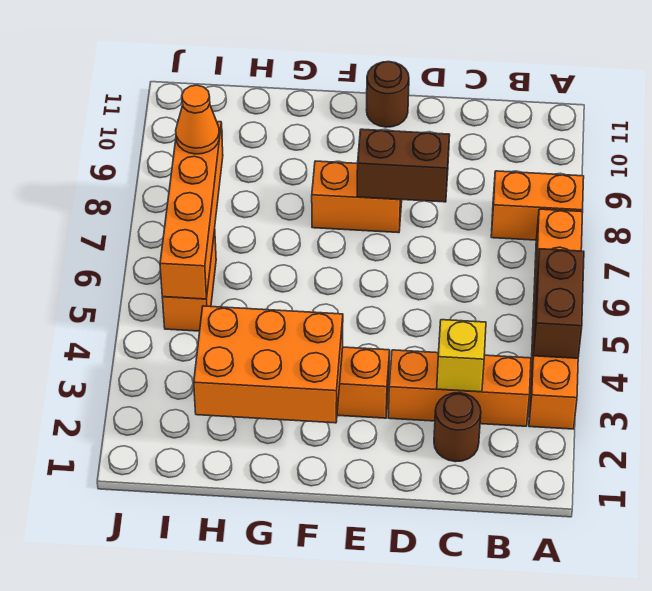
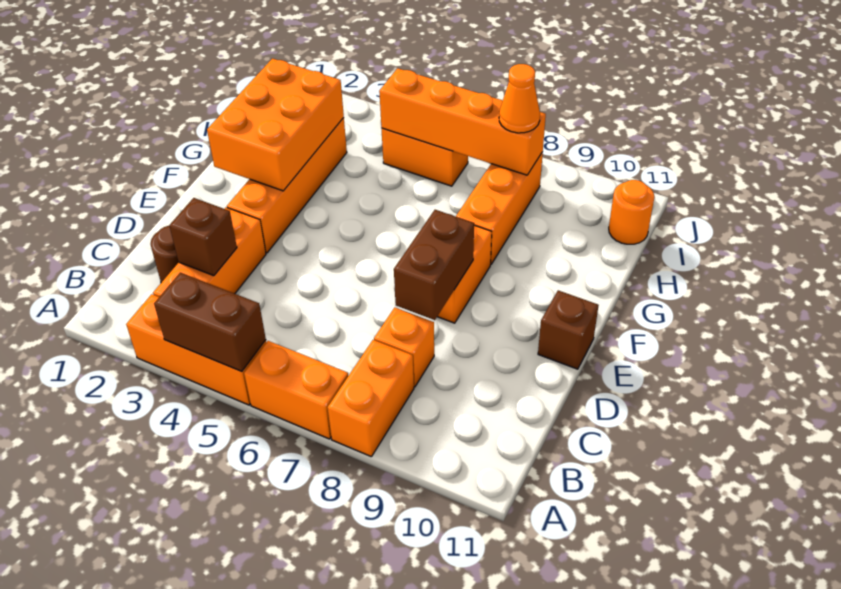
yellow brick C3 level 2 -> brown brick C3 level 2
none -> orange brick C8 level 1
brown round brick E11 level 1 -> brown brick E11 level 1
none -> orange brick G8:I8 level 1
none -> orange round brick I11 level 1

